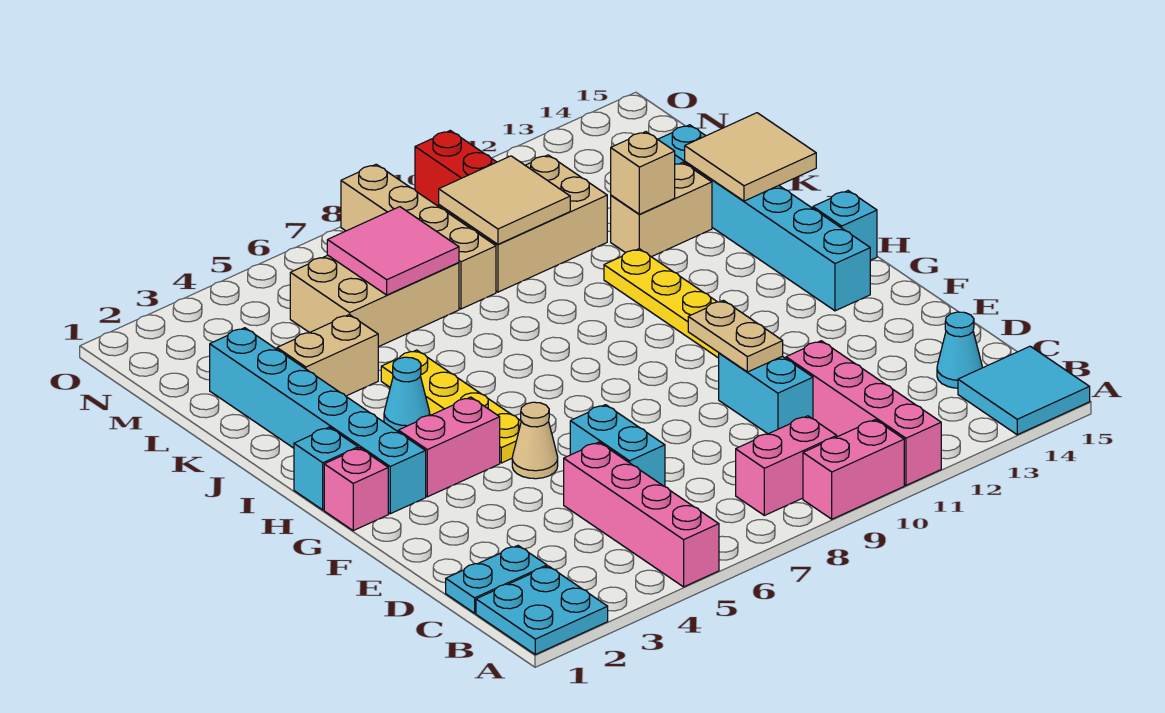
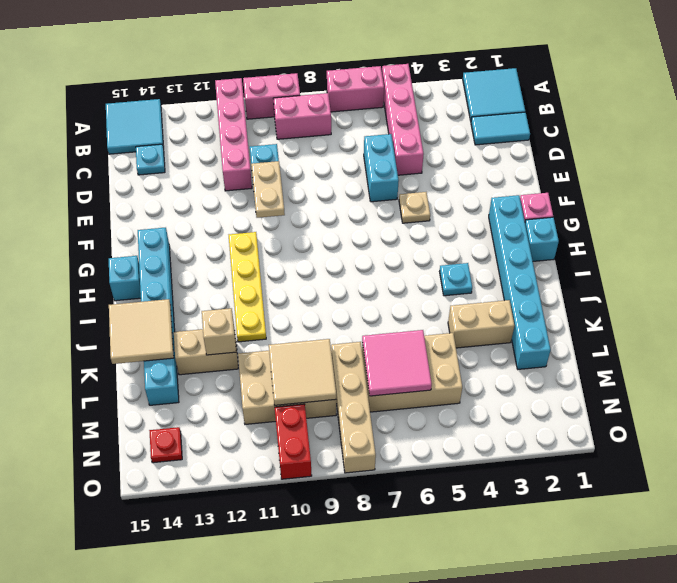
cyan plate A1:B2 level 1 -> cyan tile A1:B2 level 1
cyan plate C1:C2 level 1 -> cyan tile C1:C2 level 1
cyan cone C14 level 1 -> cyan plate C14 level 1
tan cone F5 level 1 -> tan plate F5 level 1
pink brick G3:G4 level 1 -> pink brick A6:A7 level 1
yellow plate G5:J5 level 1 -> none
cyan cone I4 level 1 -> cyan plate I4 level 1
none -> red plate N14 level 1

